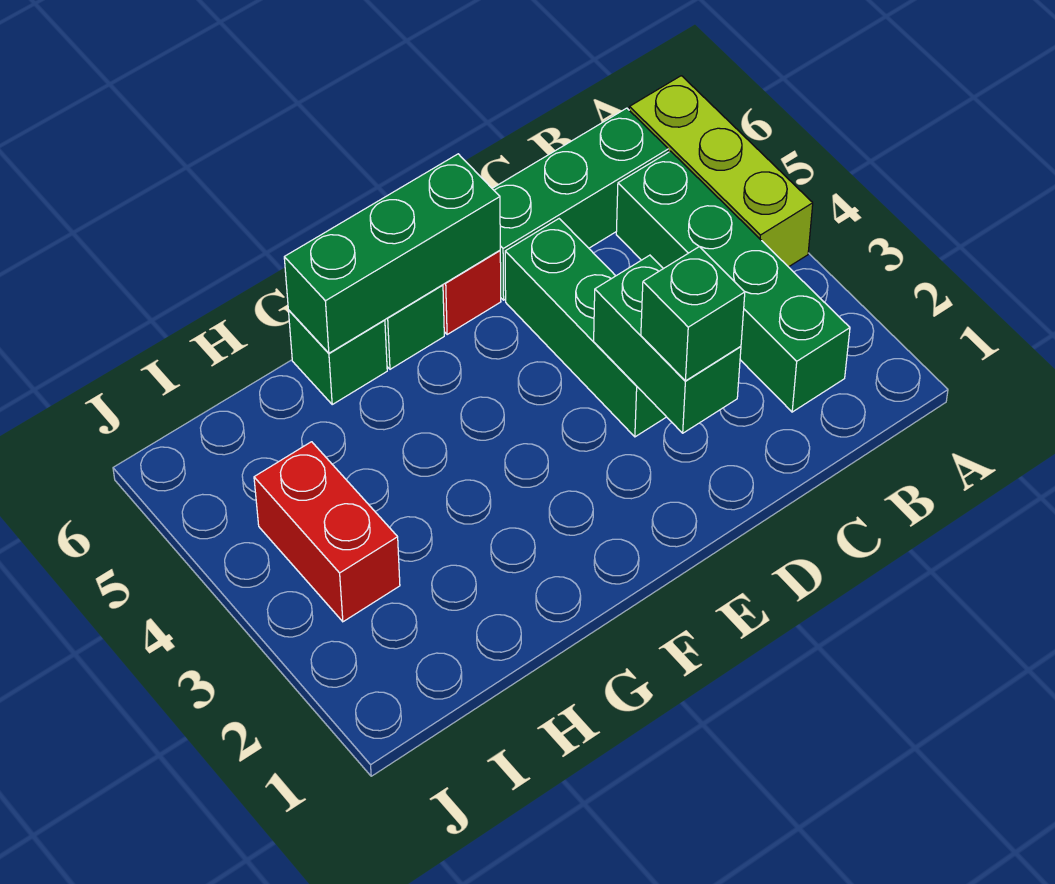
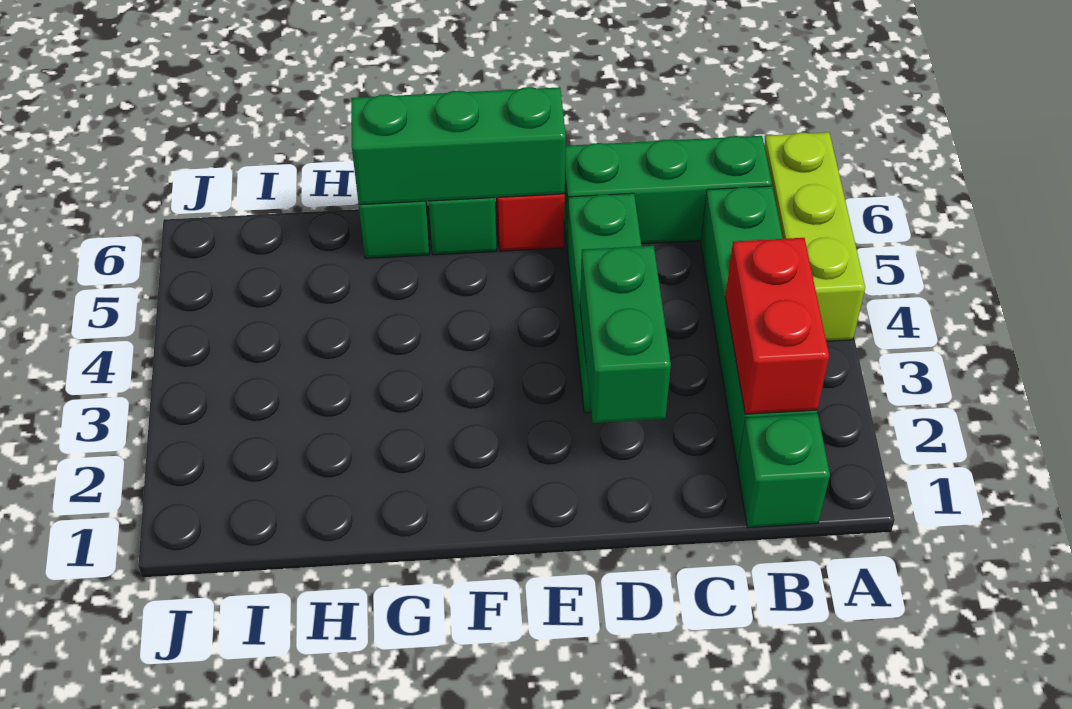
green brick D2 level 3 -> green brick B1 level 1
red brick I3:I4 level 1 -> red brick B2:B3 level 2

